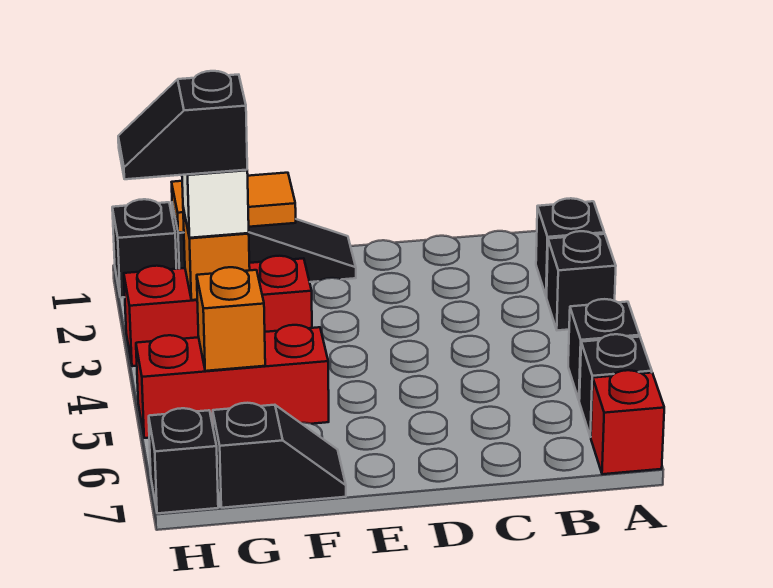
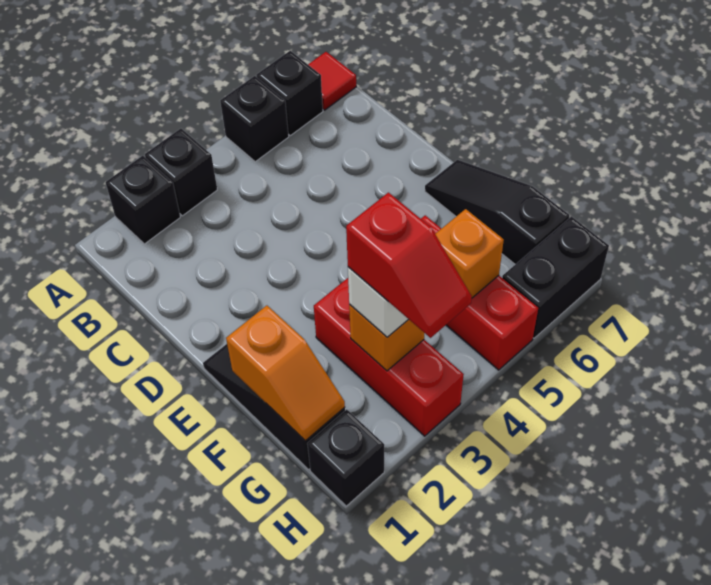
red brick A7 level 1 -> red tile A7 level 1
orange tile F1:G1 level 2 -> orange slope F1:G1 level 2 top F
black slope F7:G7 level 1 top G -> black slope E7:G7 level 1 top G
black slope G3:H3 level 4 top G -> red slope G3:H3 level 4 top G
black brick H7 level 1 -> black brick H6:H7 level 1

